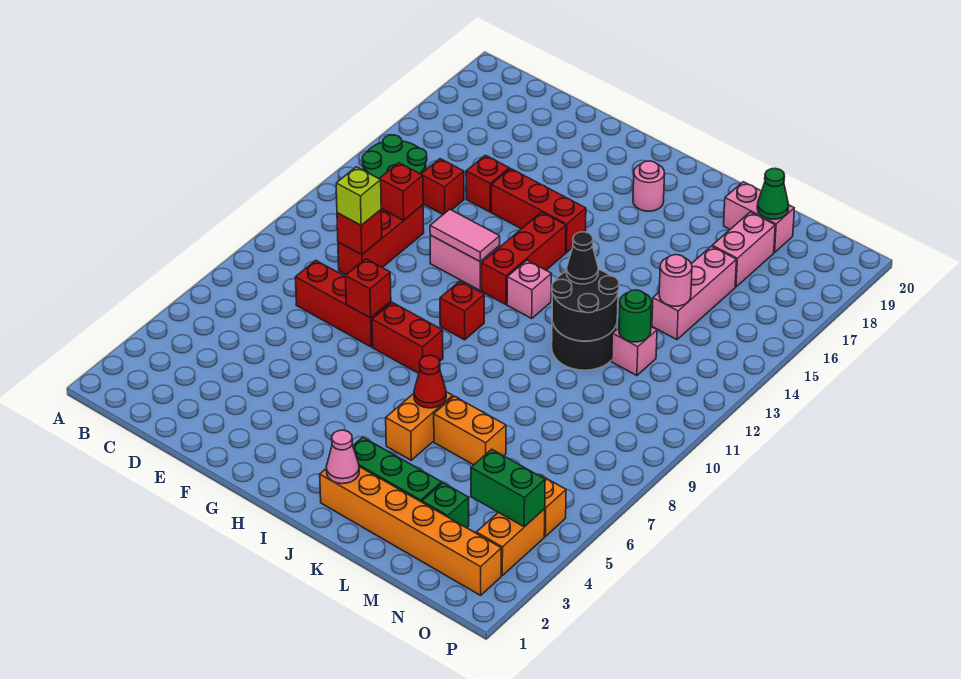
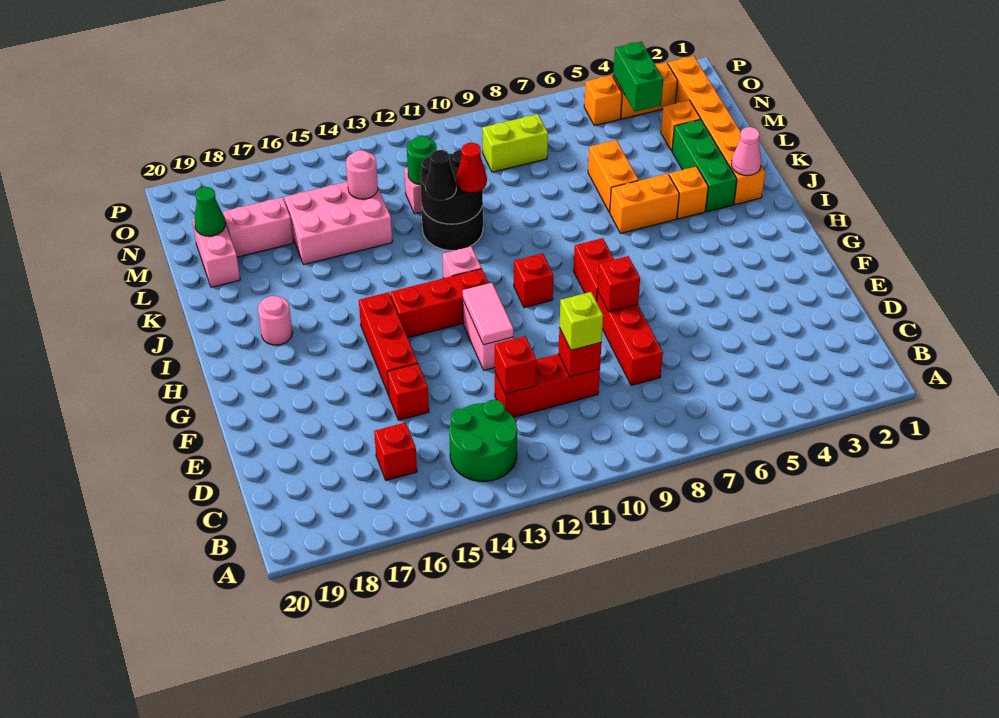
red brick D14 level 1 -> red brick C16 level 1
none -> orange brick J4 level 1
red cone J6 level 2 -> red cone K11 level 3
green brick M3 level 1 -> orange brick M3 level 1
pink brick M14:M16 level 1 -> pink brick L14:M16 level 1
none -> lime brick N8:N9 level 1

